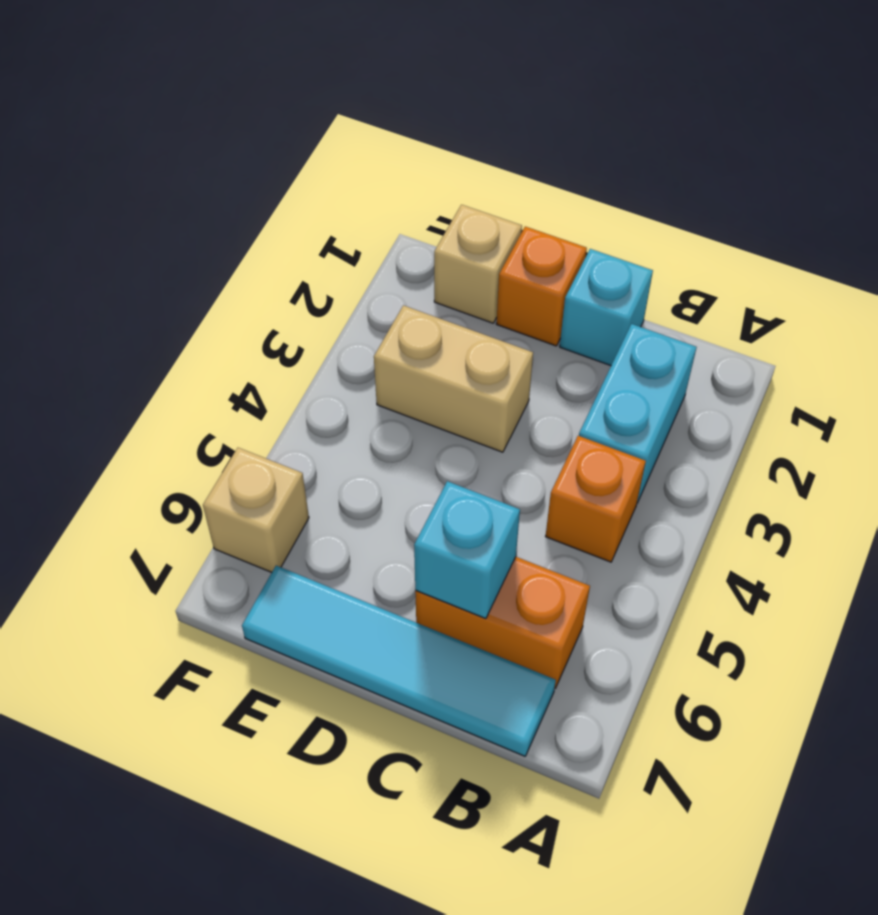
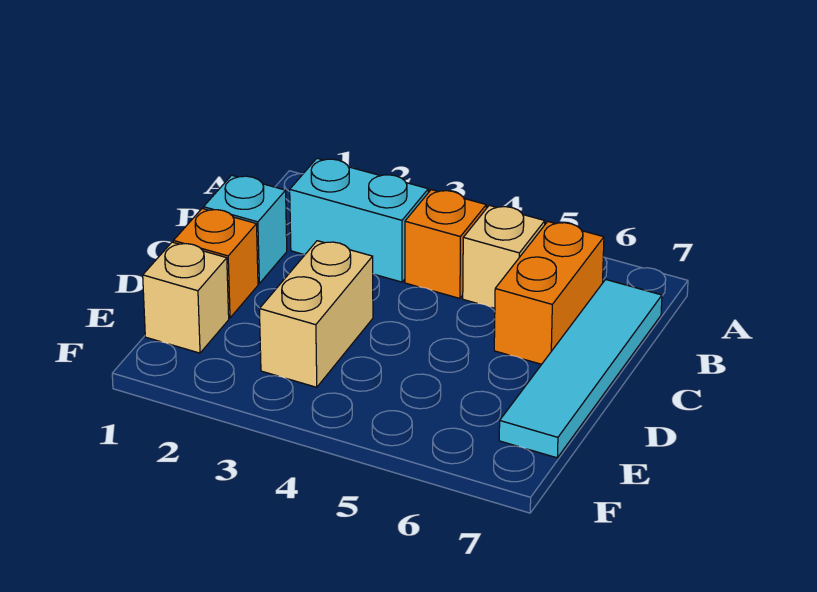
cyan brick C6 level 2 -> none
tan brick F6 level 1 -> tan brick B5 level 1

